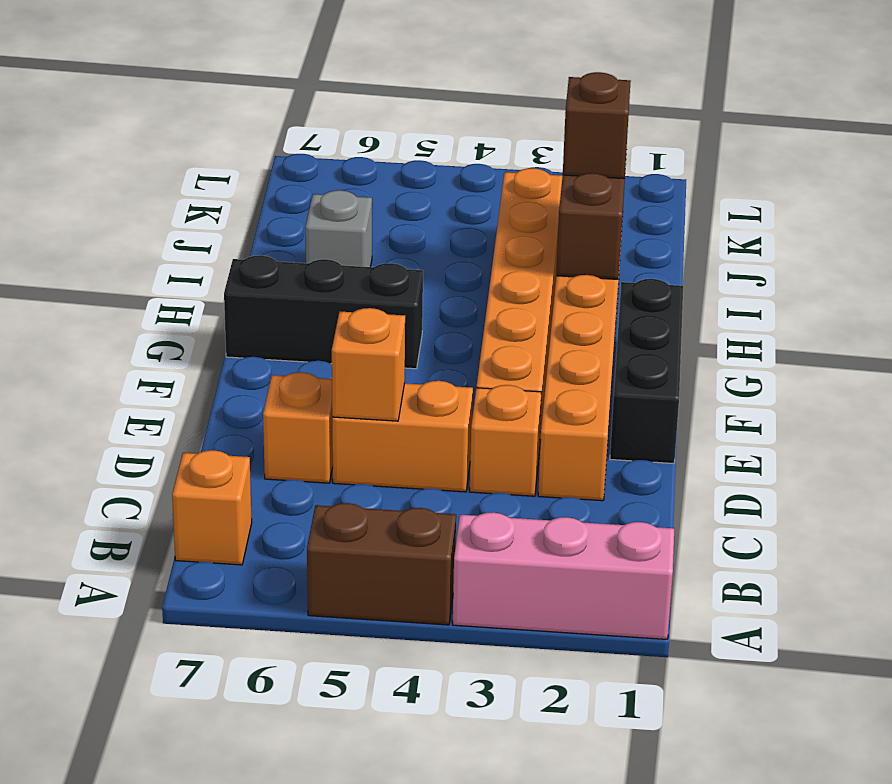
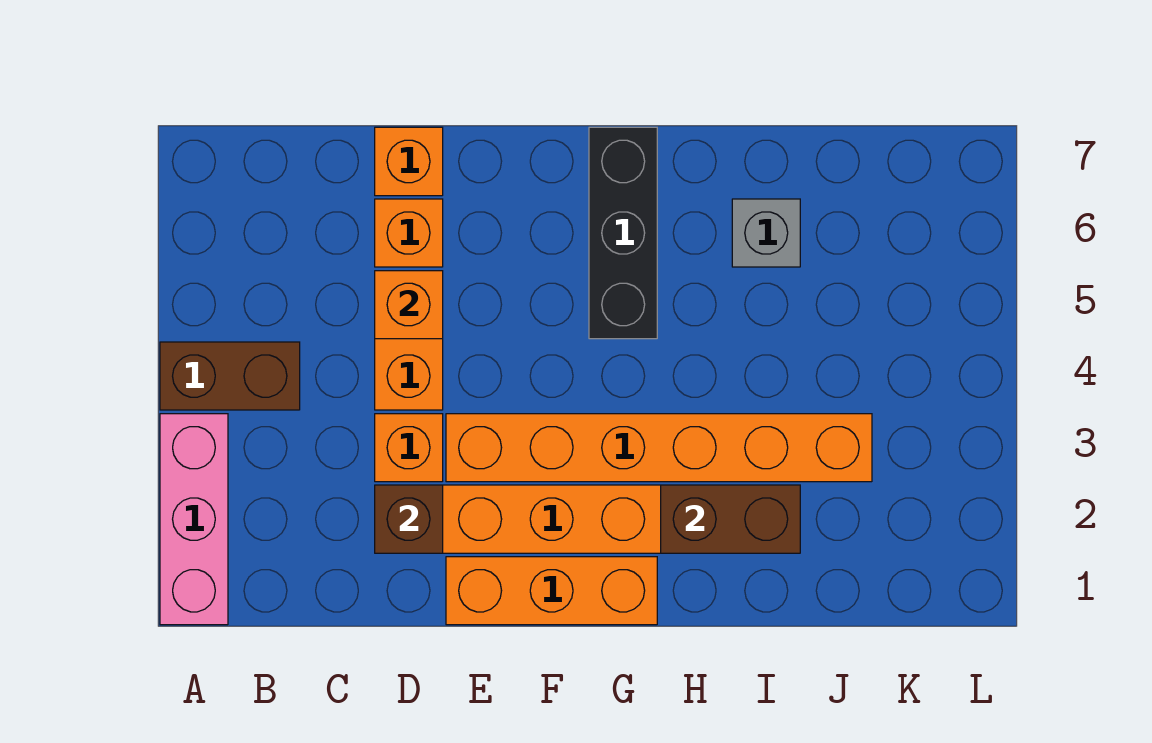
brown brick A4:A5 level 1 -> brown brick A4:B4 level 1
orange brick B7 level 1 -> orange brick D7 level 1
black brick E1:G1 level 1 -> orange brick E1:G1 level 1
brown brick I2 level 3 -> brown brick D2 level 2

